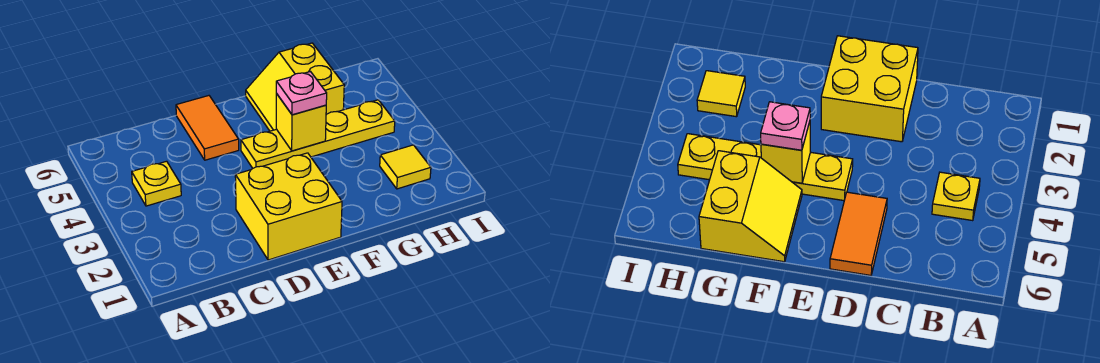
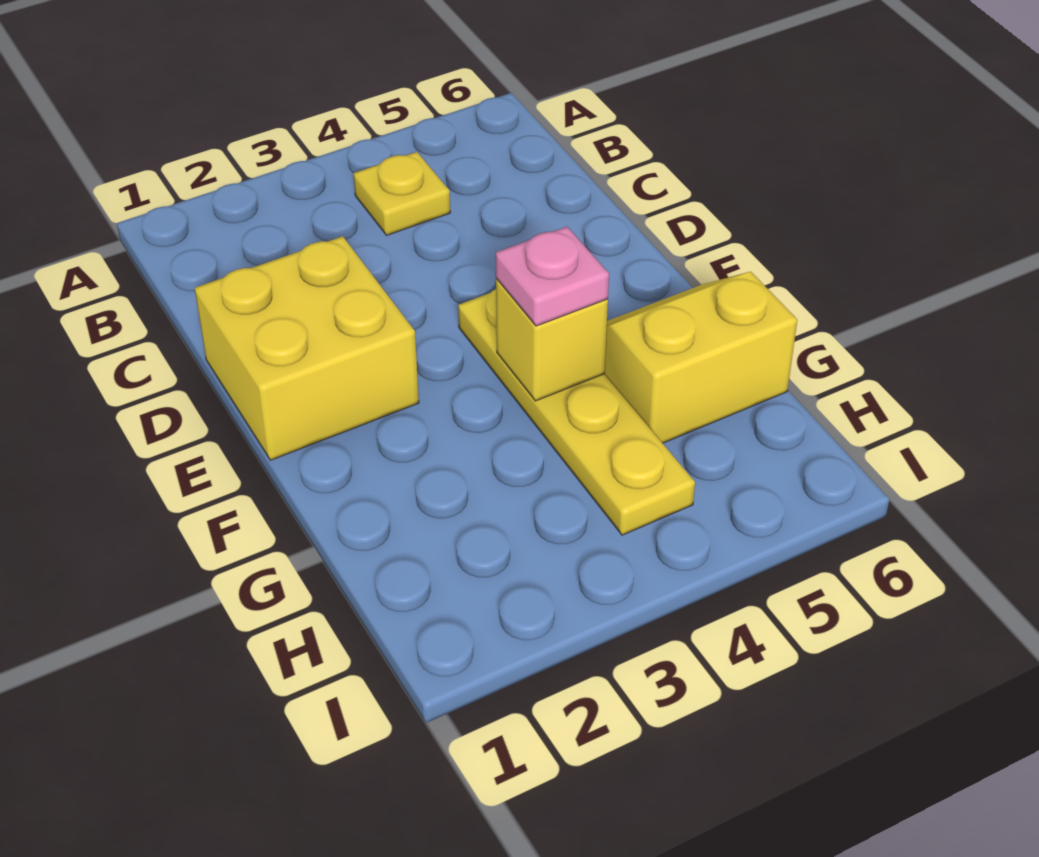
orange tile D5:D6 level 1 -> none
yellow tile H2 level 1 -> none

